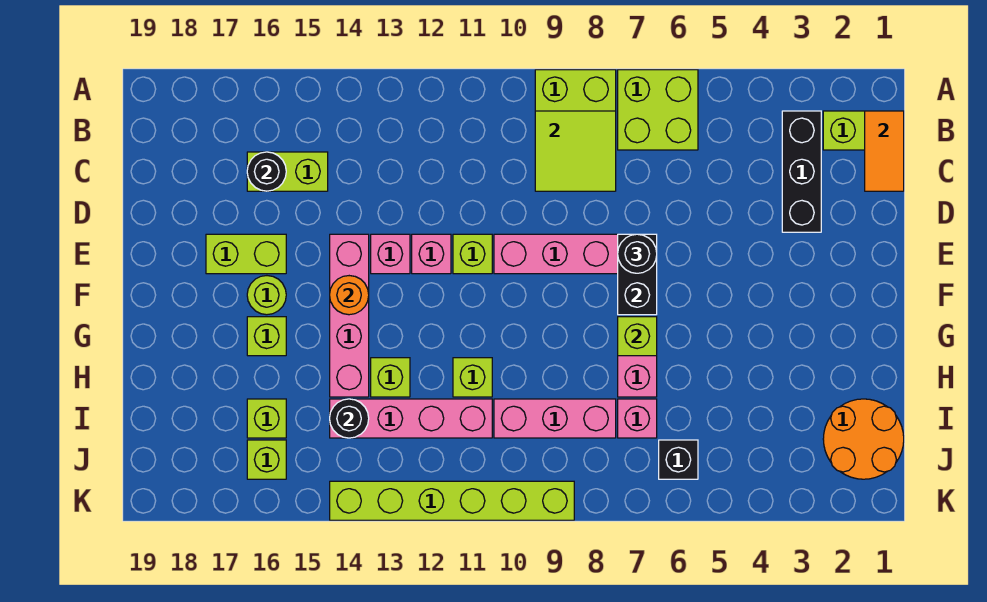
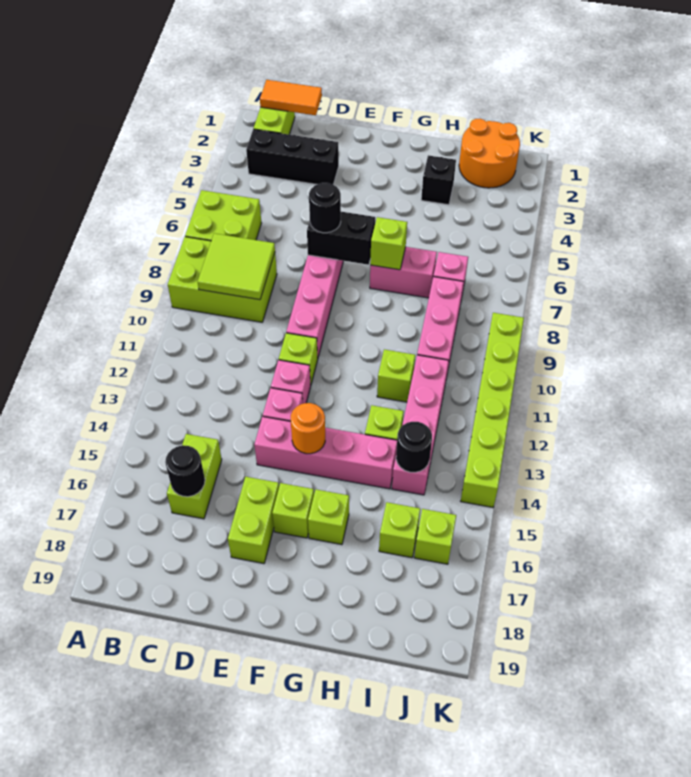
lime round brick F16 level 1 -> lime brick F16 level 1
black brick J6 level 1 -> black brick H3 level 1

